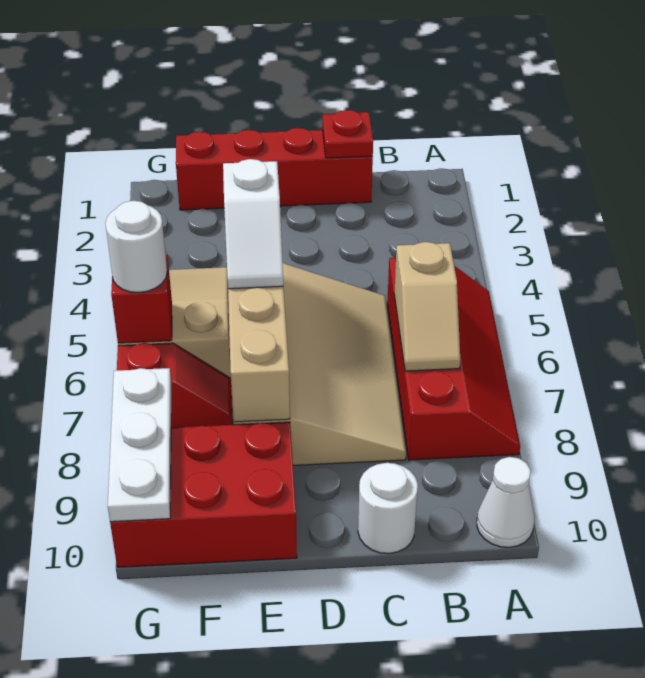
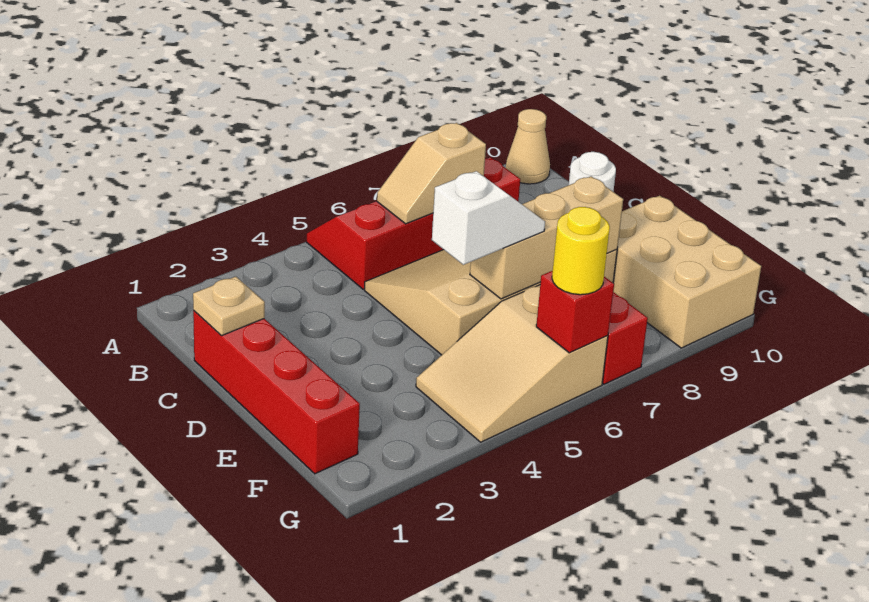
white cone A10 level 1 -> tan cone A10 level 1
tan slope B6:B7 level 2 top 6 -> tan slope B6:B7 level 2 top 7
red plate C1 level 2 -> tan plate C1 level 2
red brick E9:G10 level 1 -> tan brick E9:G10 level 1
white round brick G6 level 3 -> yellow round brick G6 level 3
white plate G8:G10 level 2 -> none

